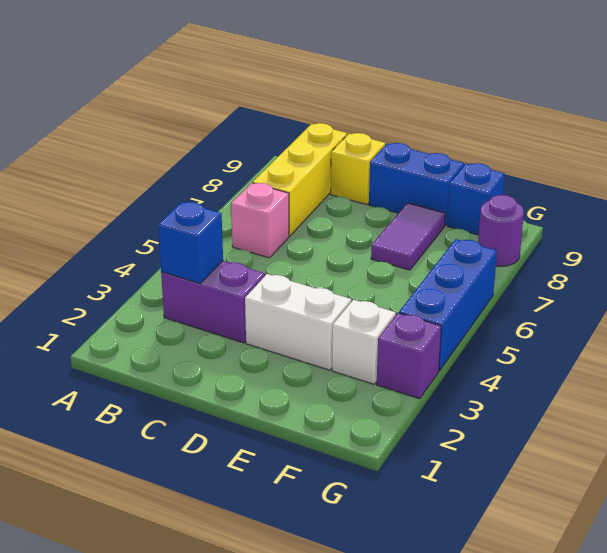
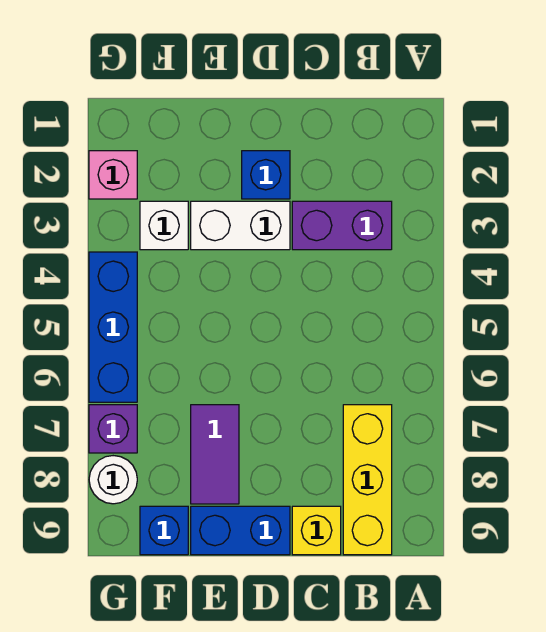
blue brick B3 level 2 -> blue brick D2 level 1
pink brick B6 level 1 -> pink brick G2 level 1
purple brick G3 level 1 -> purple brick G7 level 1
purple round brick G8 level 1 -> white round brick G8 level 1

